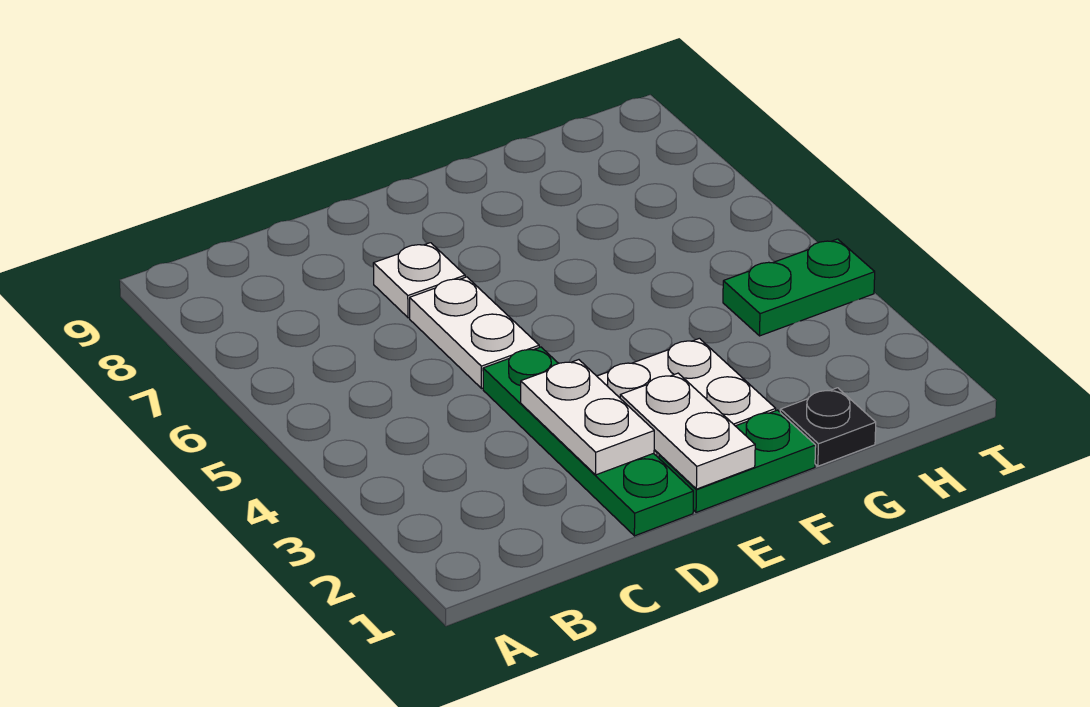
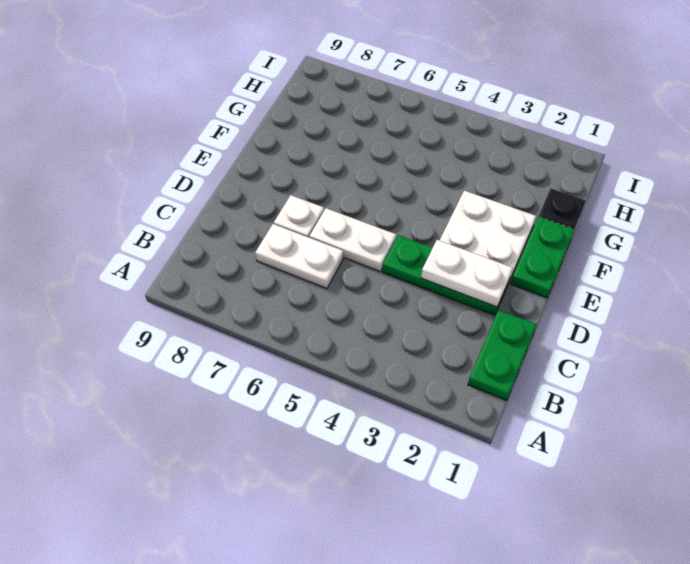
green plate D1:D4 level 1 -> green plate D2:D4 level 1
white plate E1:E2 level 2 -> white plate C6:C7 level 1
green plate H4:I4 level 1 -> green plate B1:C1 level 1

